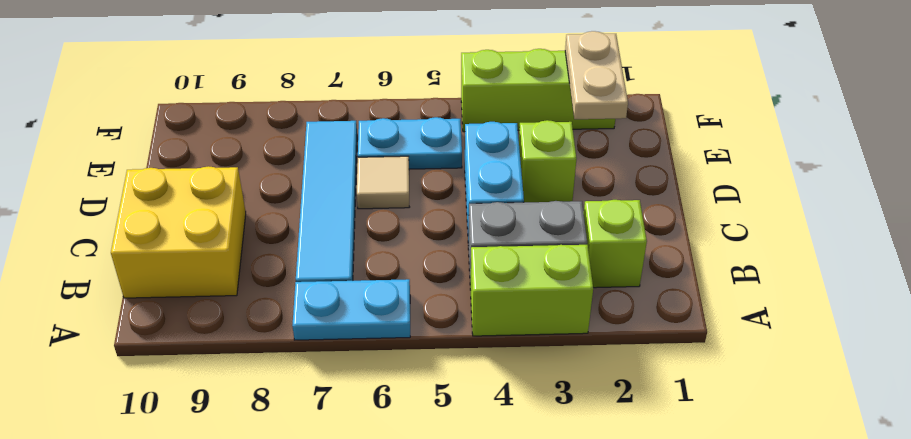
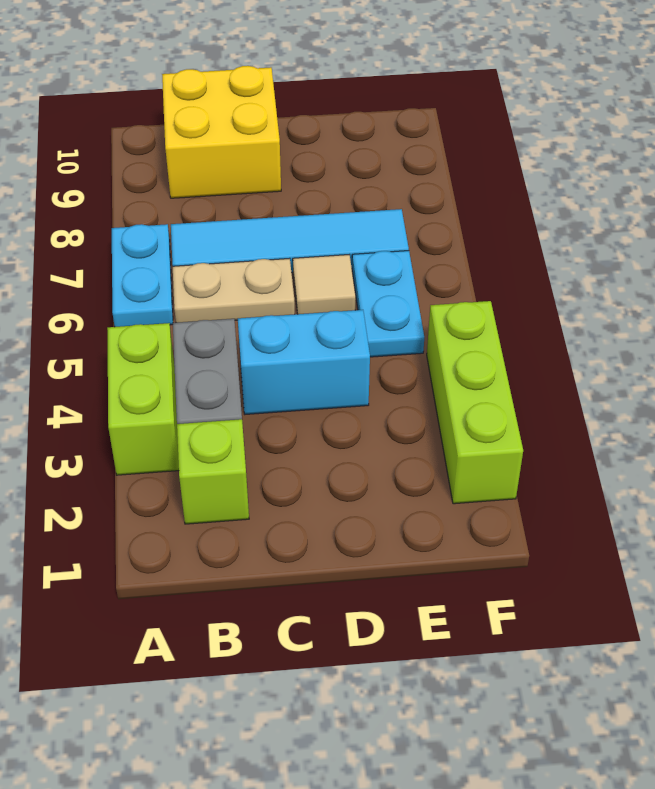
lime brick D3 level 1 -> none
tan plate E2:F2 level 2 -> tan plate B6:C6 level 1

